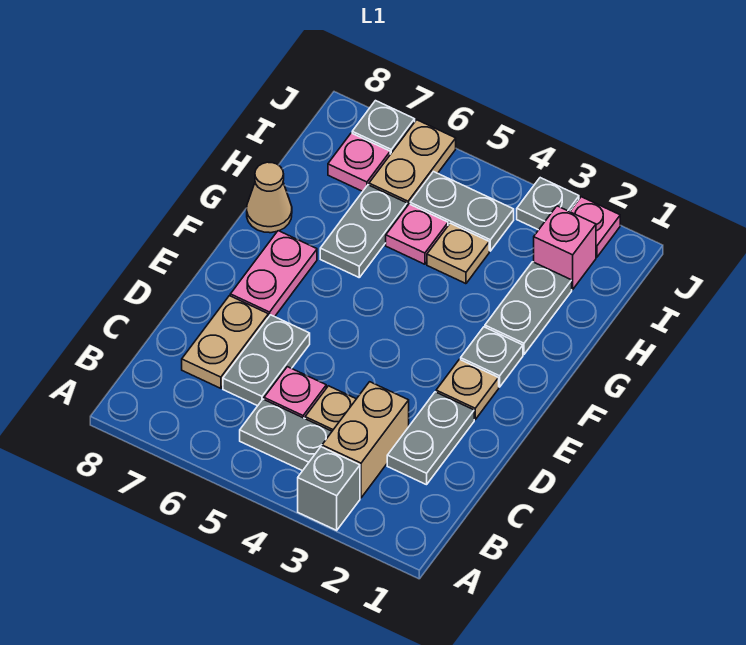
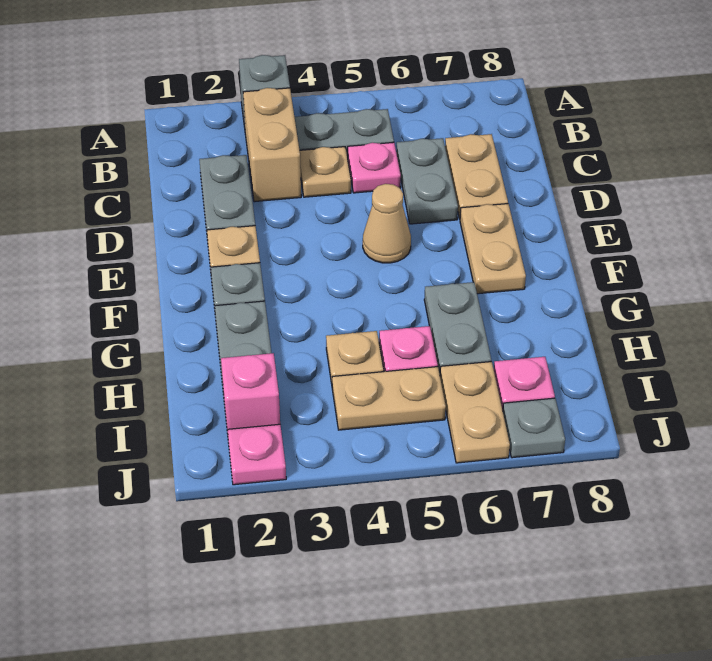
pink plate E7:F7 level 1 -> tan plate E7:F7 level 1
tan cone G8 level 1 -> tan cone E5 level 1
grey plate I4:I5 level 1 -> tan plate I4:I5 level 1
grey plate J3 level 1 -> none

